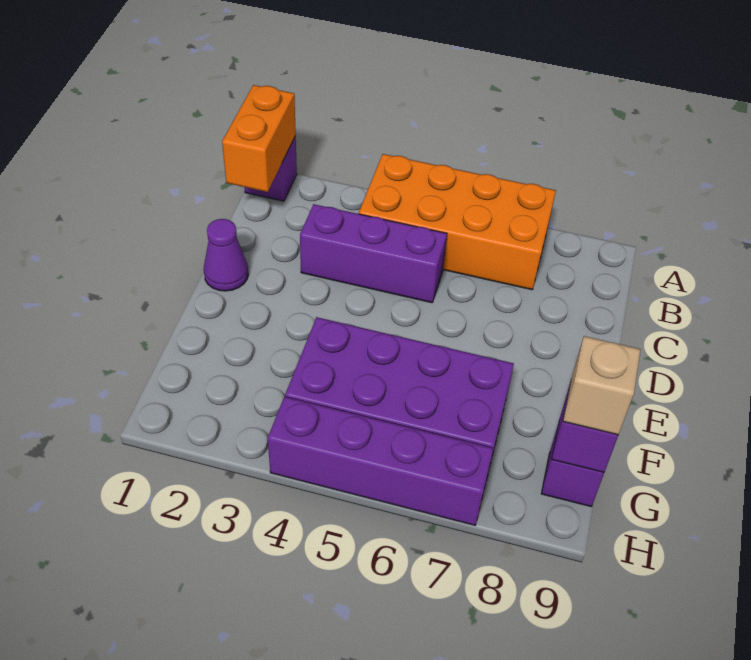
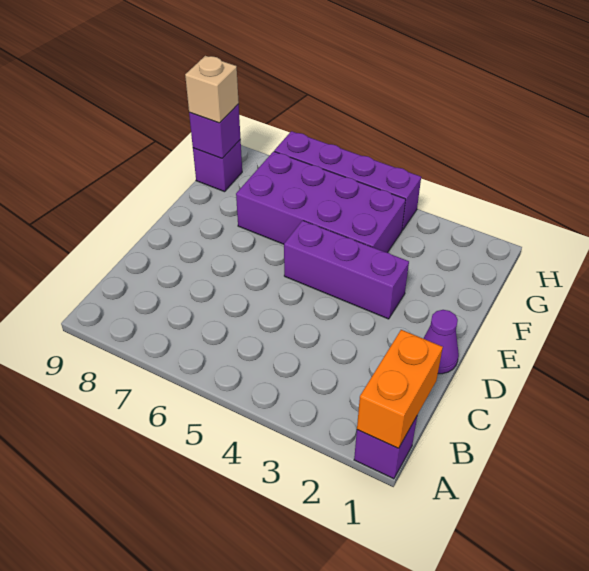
orange brick A4:B7 level 1 -> none
purple brick C3:C5 level 1 -> purple brick E3:E5 level 1

